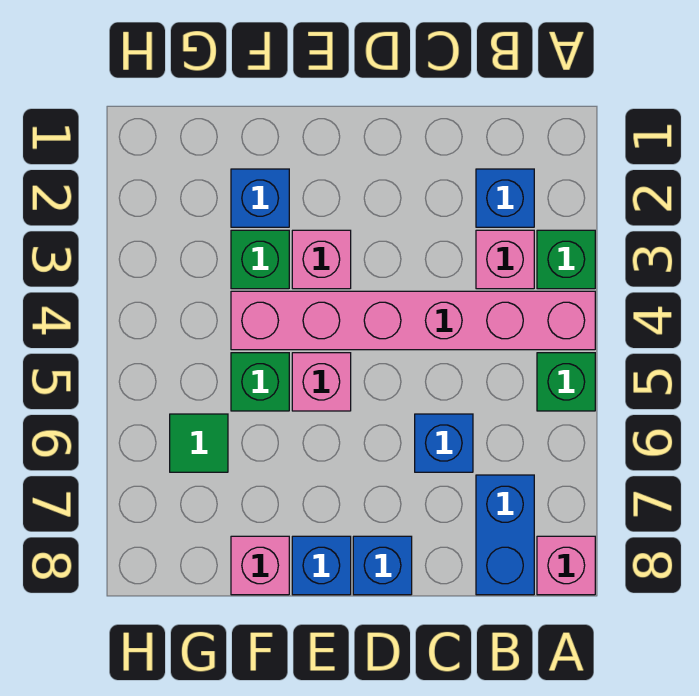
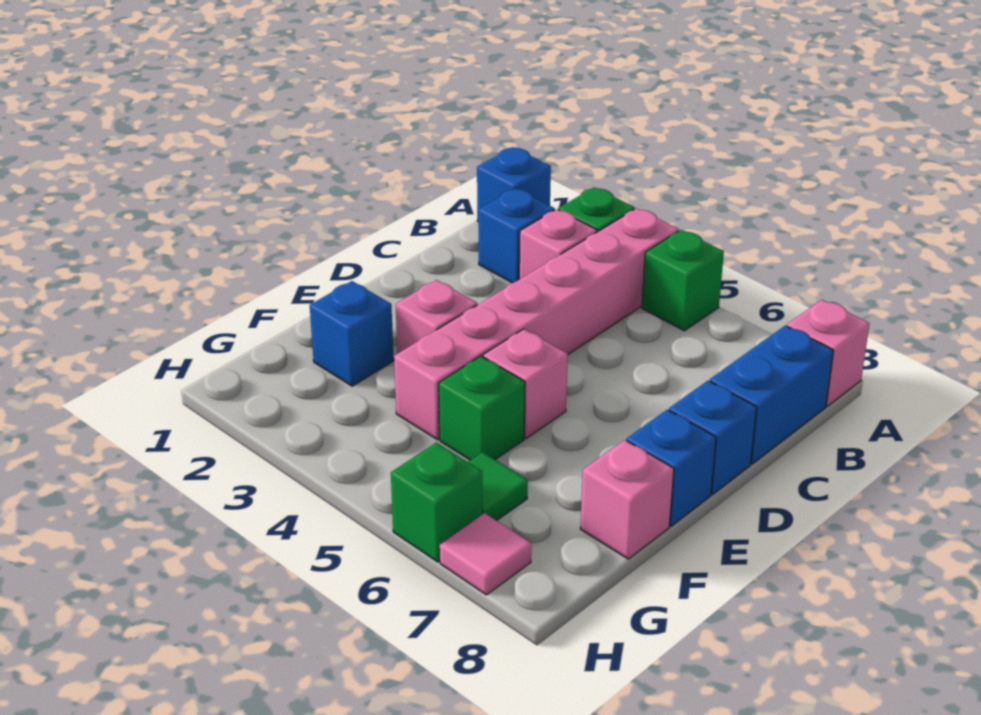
blue brick B7:B8 level 1 -> blue brick B8:C8 level 1
blue brick C6 level 1 -> blue brick A1 level 1
green brick F3 level 1 -> green brick H6 level 1
none -> pink tile H7 level 1

